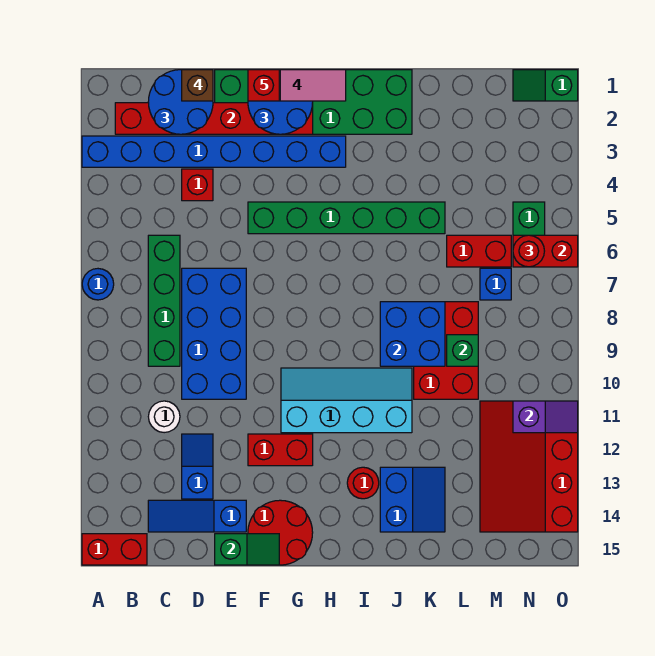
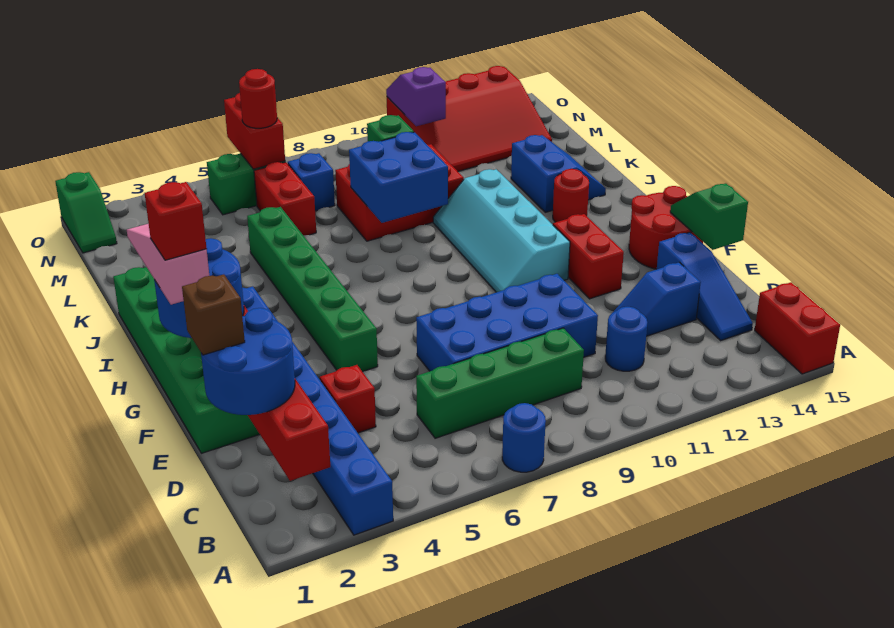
white round brick C11 level 1 -> blue round brick C11 level 1
blue slope J13:K14 level 1 top J -> blue slope J13:K14 level 1 top 13

